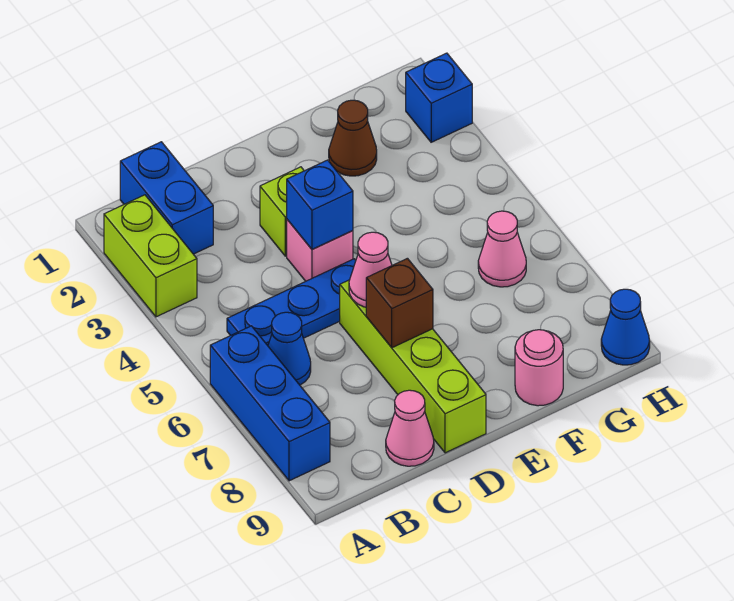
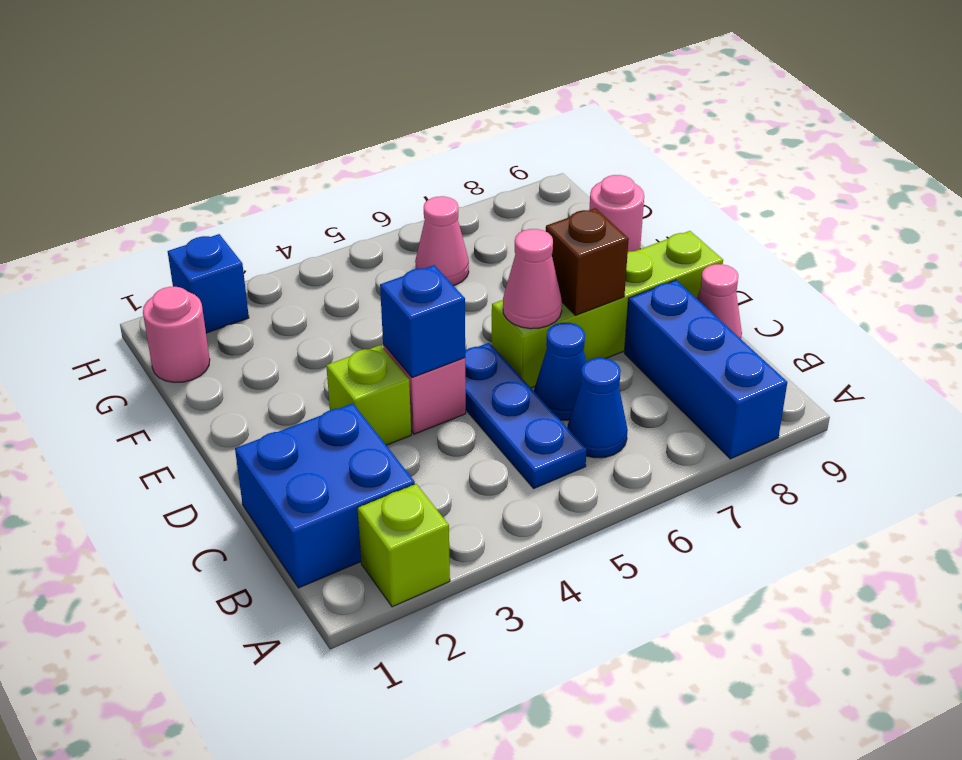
lime brick A2:A3 level 1 -> lime brick A2 level 1
blue brick A6:A8 level 1 -> blue brick A8:C8 level 1
blue brick B1:B2 level 1 -> blue brick B1:C2 level 1
brown cone F2 level 1 -> none
none -> pink round brick G1 level 1
blue cone H9 level 1 -> blue cone C6 level 1

